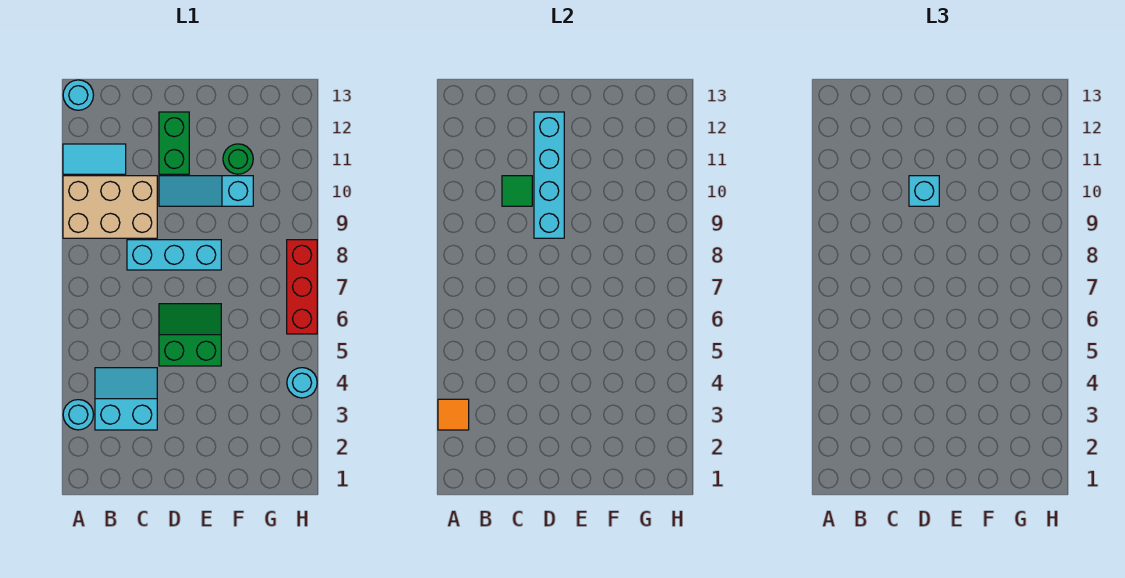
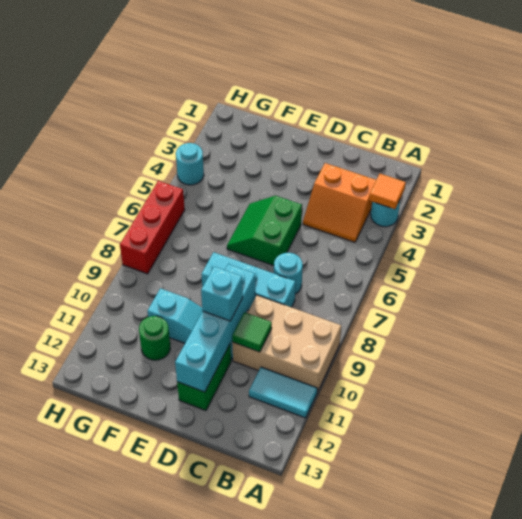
cyan round brick A13 level 1 -> cyan round brick C7 level 1
cyan slope B3:C4 level 1 top 3 -> orange slope B3:C4 level 1 top 3
green slope D5:E6 level 1 top 5 -> green slope D5:E6 level 1 top D

